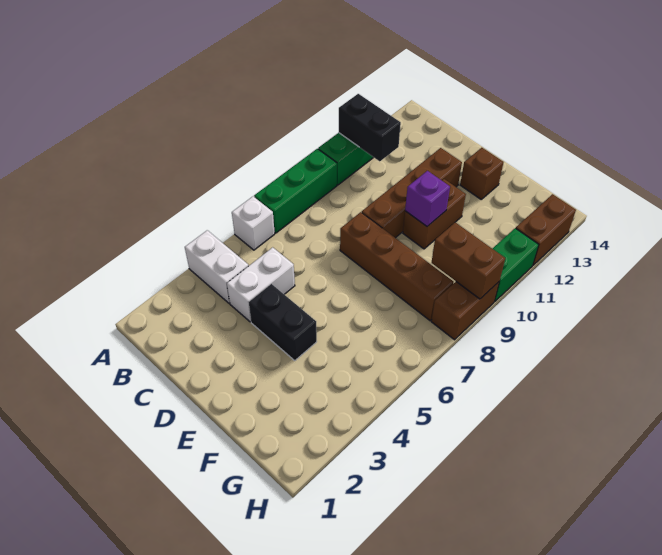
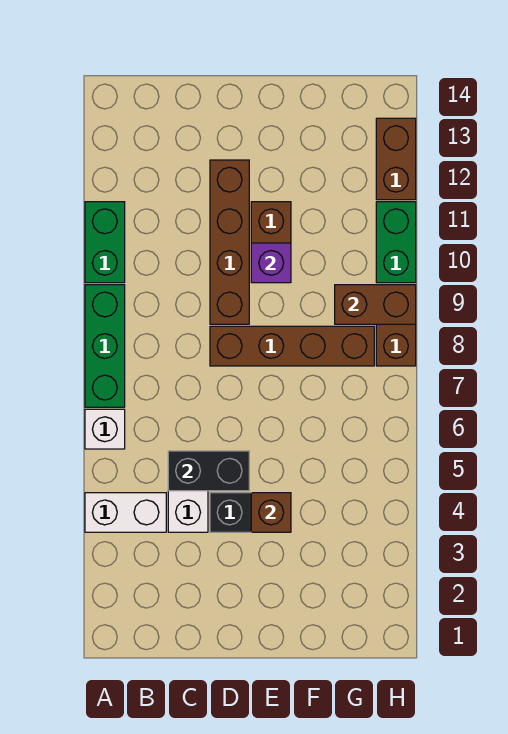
black brick A11:B11 level 2 -> black brick C5:D5 level 2
brown brick E13 level 1 -> brown brick E4 level 2

